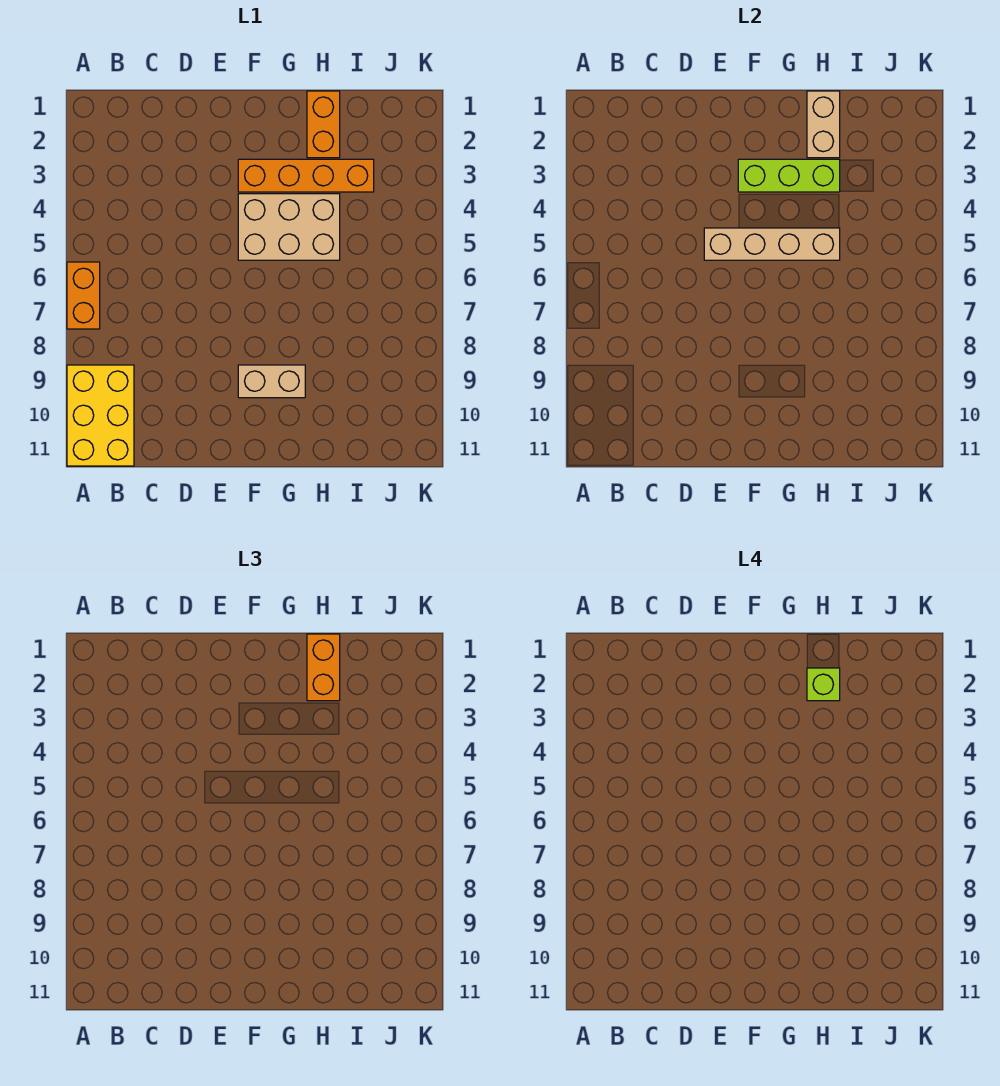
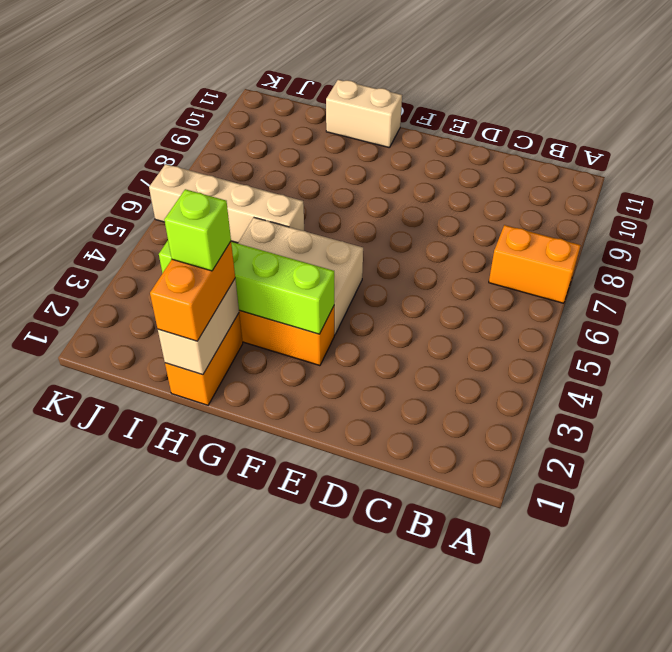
orange brick A6:A7 level 1 -> orange brick A7:B7 level 1
yellow brick A9:B11 level 1 -> none
tan brick E5:H5 level 2 -> tan brick H6:K6 level 1
lime brick F3:H3 level 2 -> lime brick F3:I3 level 2
tan brick F9:G9 level 1 -> tan brick G11:H11 level 1

